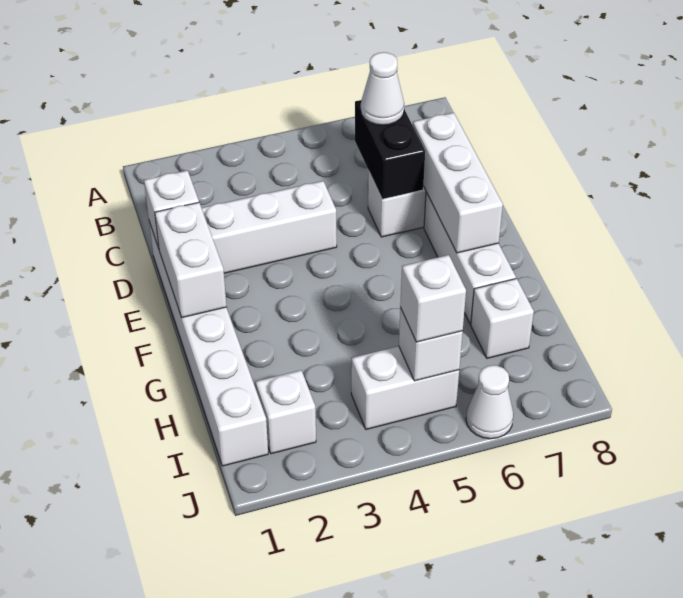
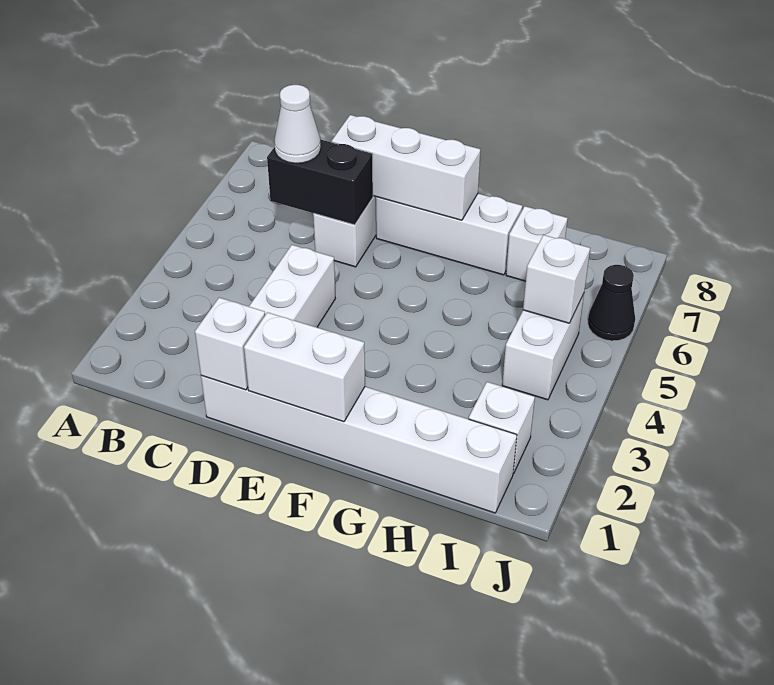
white brick I5 level 3 -> none
white cone J6 level 1 -> black cone J6 level 1

